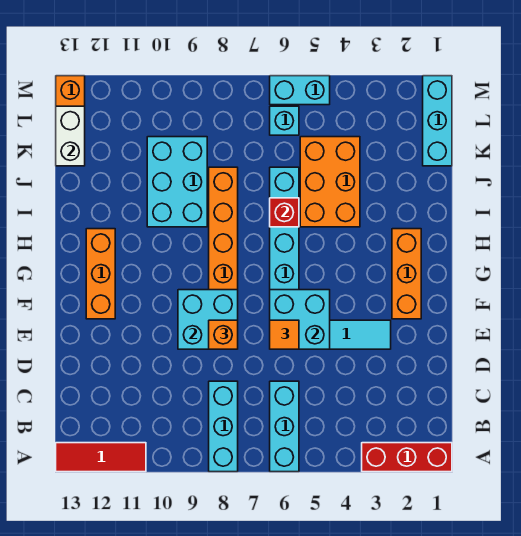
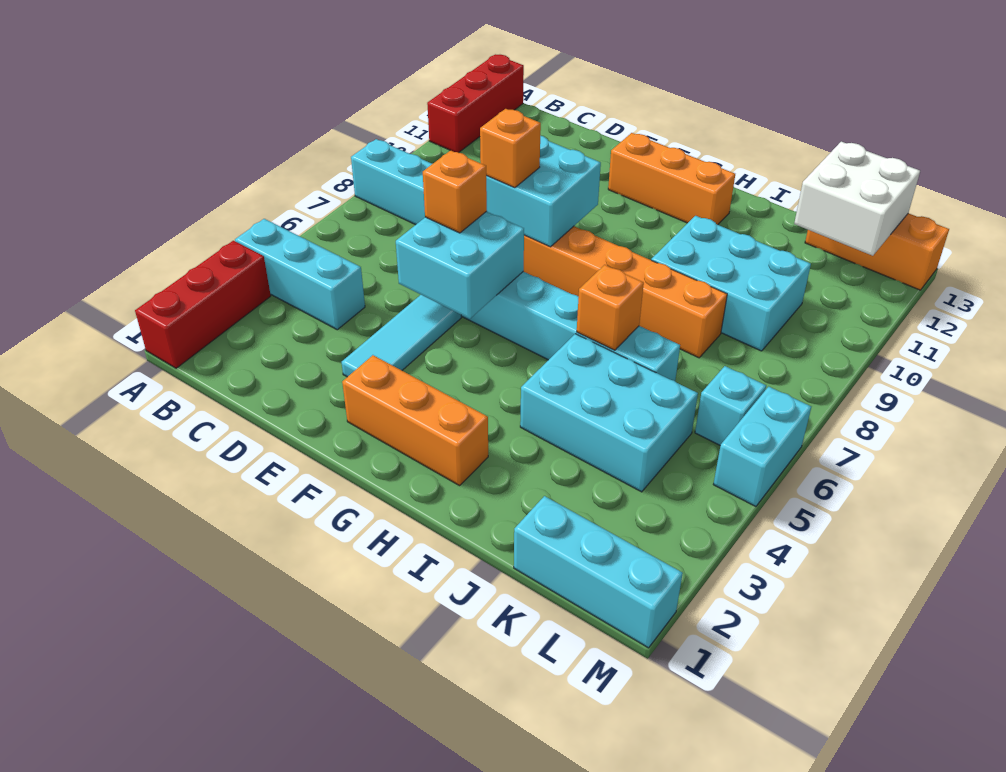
cyan brick A6:C6 level 1 -> cyan brick A4:C4 level 1
red tile A11:A13 level 1 -> red brick A11:A13 level 1
orange tile E6 level 3 -> orange brick E6 level 3
orange brick I4:K5 level 1 -> cyan brick I4:K5 level 1
red brick I6 level 2 -> orange brick I6 level 2
white brick K13:L13 level 2 -> white brick K12:L13 level 2

